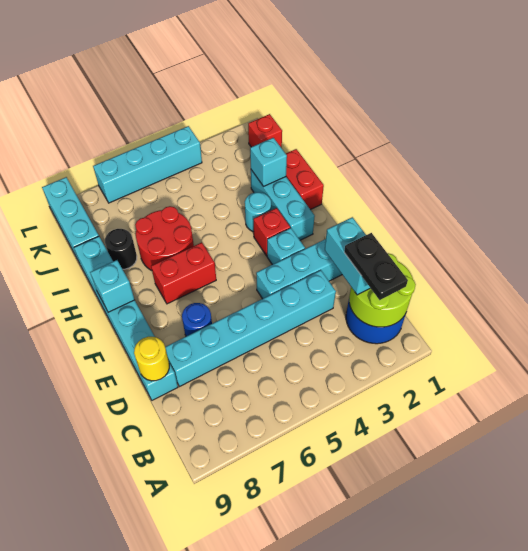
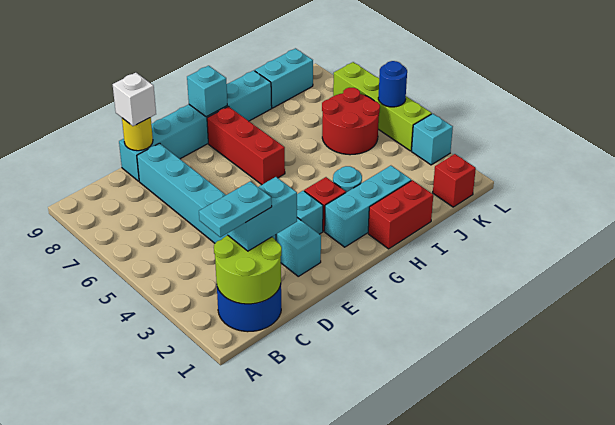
black plate B2:C2 level 4 -> cyan plate B2:C2 level 4
none -> white brick D9 level 3
blue round brick E7 level 1 -> blue round brick L5 level 2
red brick G6:G7 level 1 -> red brick G6:G8 level 1
red round brick H6:I7 level 1 -> red round brick J5:K6 level 1
cyan brick I2 level 2 -> cyan brick L3 level 1
black round brick I8 level 1 -> none
cyan brick J9:L9 level 1 -> cyan brick J9:K9 level 1
cyan brick L4:L7 level 1 -> lime brick L4:L7 level 1

